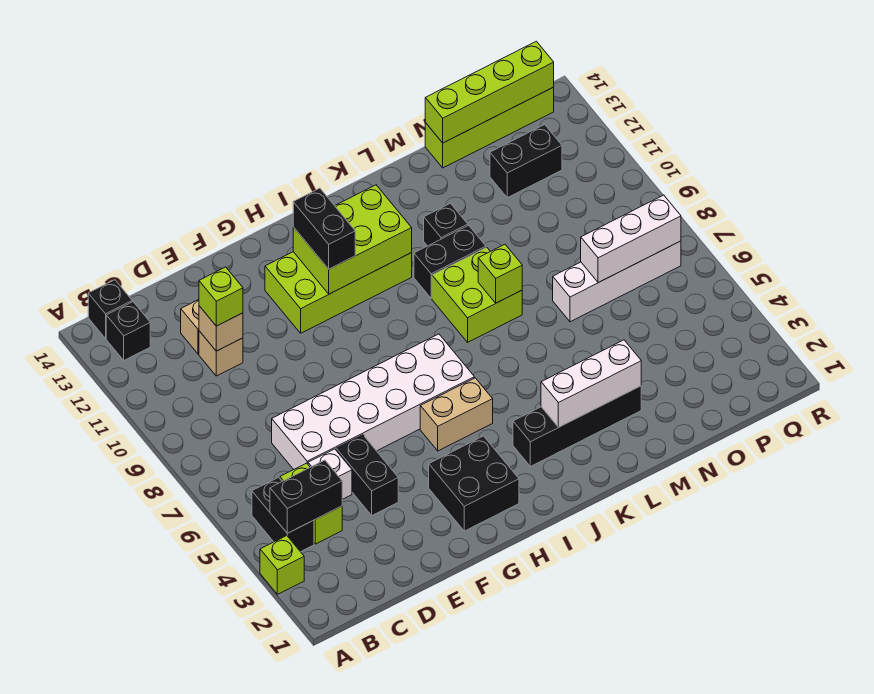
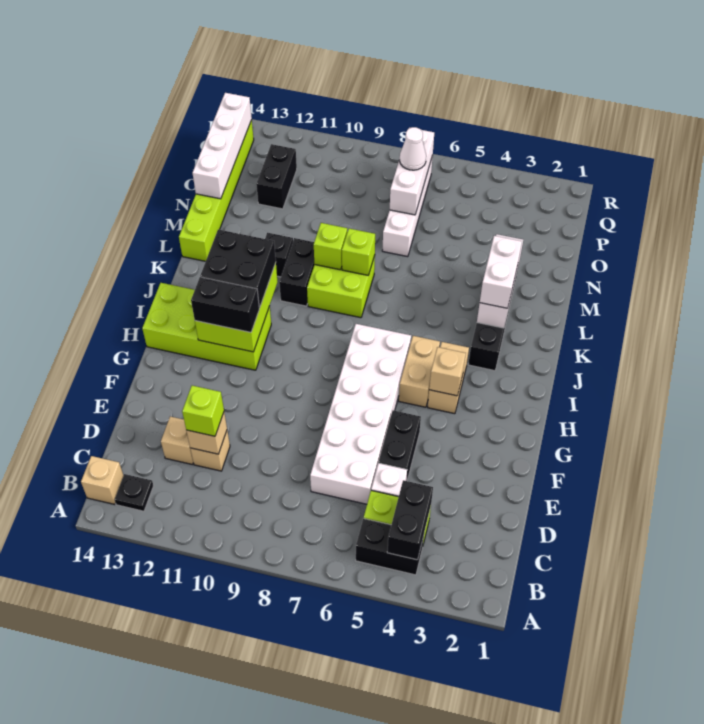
lime brick A3 level 1 -> lime brick L9 level 2
black brick B13 level 1 -> black plate B13 level 1
black brick B14 level 1 -> tan brick B14 level 1
black brick E4:E5 level 1 -> black brick E5:F5 level 1
black brick G2:H3 level 1 -> black brick I11:J12 level 3
lime brick G11:J12 level 1 -> lime brick H11:I14 level 1
none -> tan brick H4:I4 level 1
none -> tan brick H4 level 2
none -> white brick K3:L3 level 3
lime brick N14:Q14 level 1 -> lime brick L14:Q14 level 1
lime brick N14:Q14 level 2 -> white brick N14:Q14 level 2
none -> white cone P7 level 3

